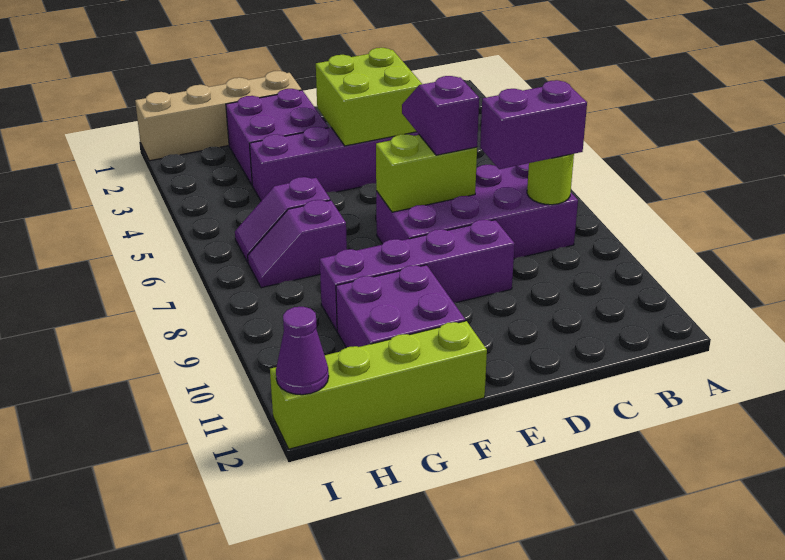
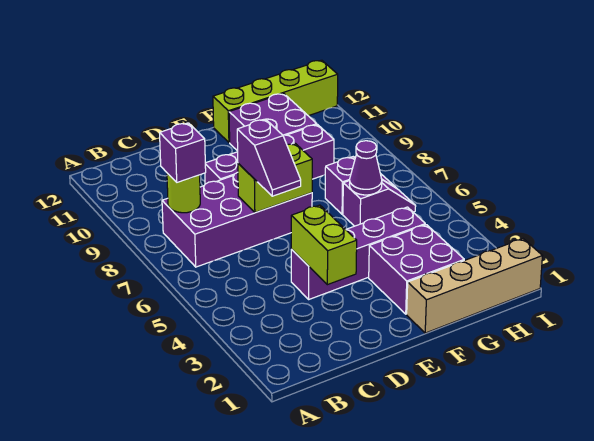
purple brick B8:C8 level 3 -> purple brick B8 level 3
lime brick D3:E4 level 2 -> lime brick D3:D4 level 2
purple cone I12 level 2 -> purple cone G6 level 2

